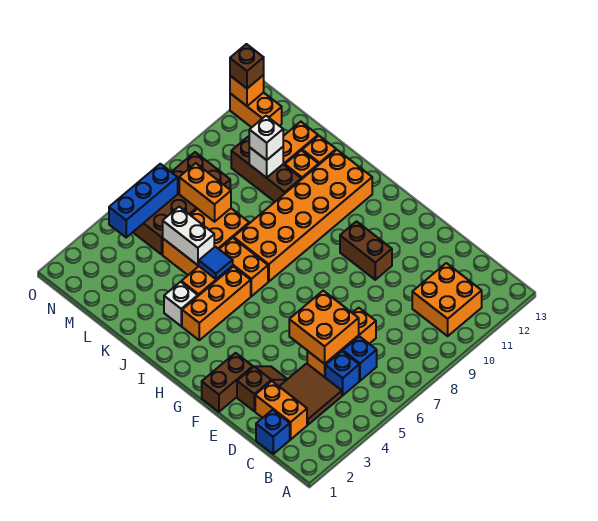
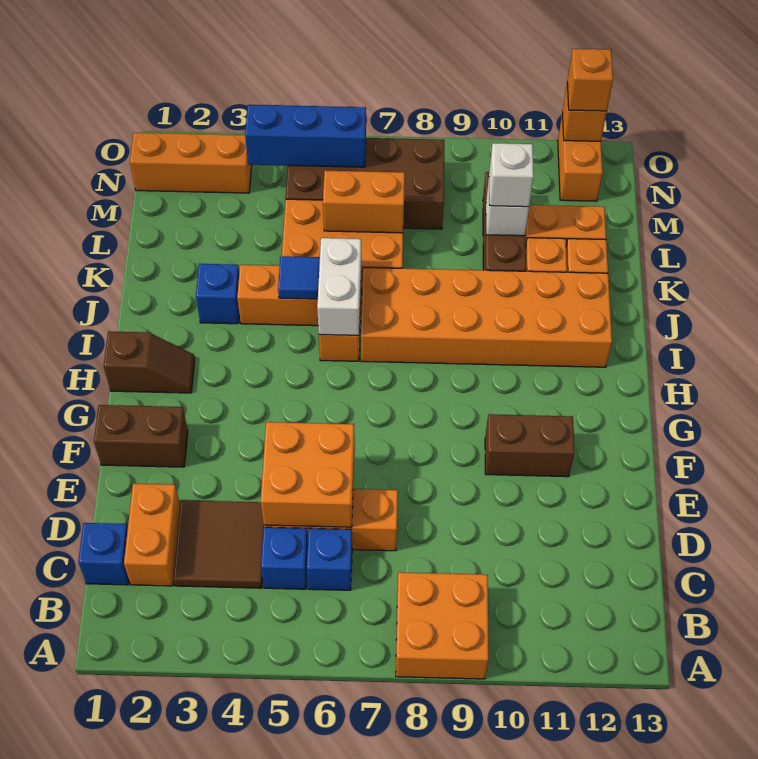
orange brick B10:C11 level 1 -> orange brick A8:B9 level 1
brown slope E2:E3 level 1 top 2 -> brown slope H1:H2 level 1 top 1
brown brick F10:G10 level 1 -> brown brick F10:F11 level 1
orange brick I3:I5 level 1 -> orange brick N1:N3 level 1
white brick J3 level 1 -> blue brick J3 level 1
white brick K5:L5 level 2 -> white brick I6:J6 level 2
orange brick L7:M7 level 2 -> orange brick L6:L7 level 2
brown brick O12 level 3 -> orange brick O12 level 3

